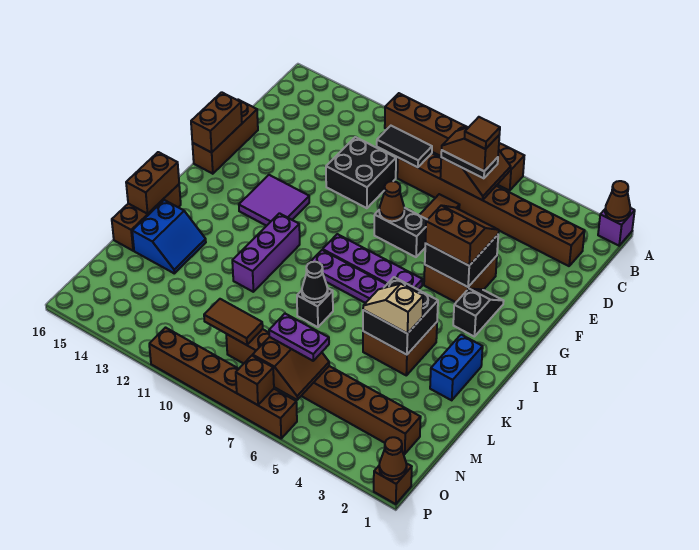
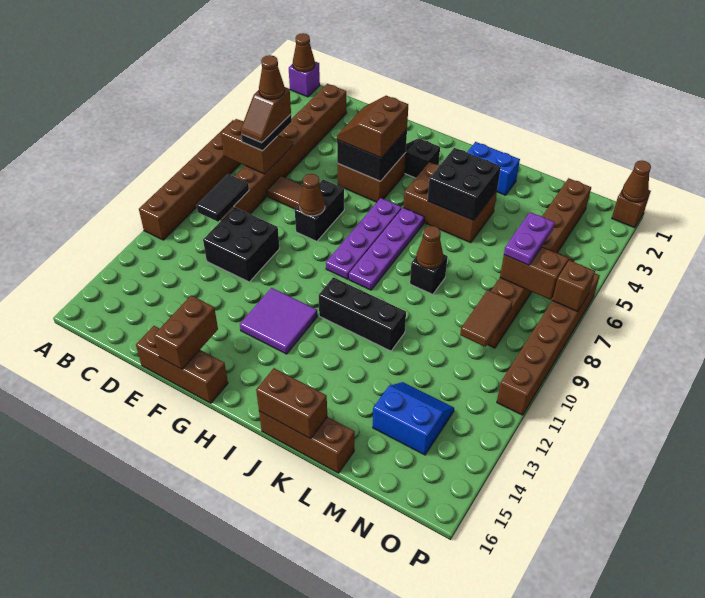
brown tile C6 level 5 -> brown cone C6 level 5
brown brick F16:G16 level 2 -> brown brick F15:F16 level 2
purple brick I11:K11 level 1 -> black brick I11:K11 level 1
brown brick J4:K5 level 1 -> brown brick I4:K5 level 1
tan slope K4:K5 level 3 top 4 -> none
black cone K8 level 2 -> brown cone K8 level 2
blue slope K14:L15 level 1 top 15 -> blue slope M13:N14 level 1 top 14

